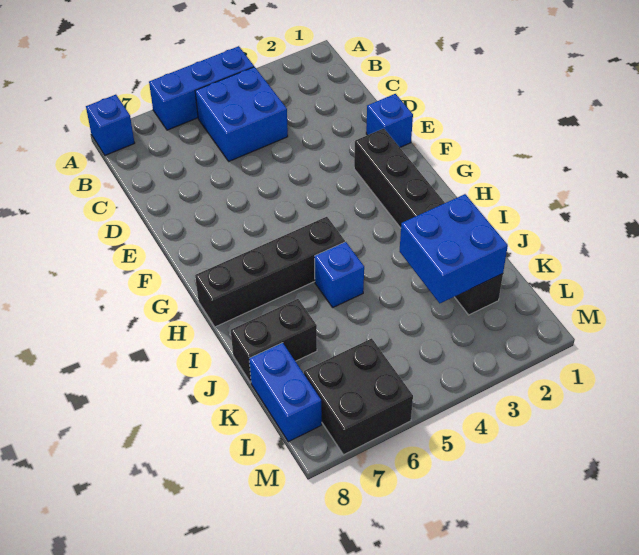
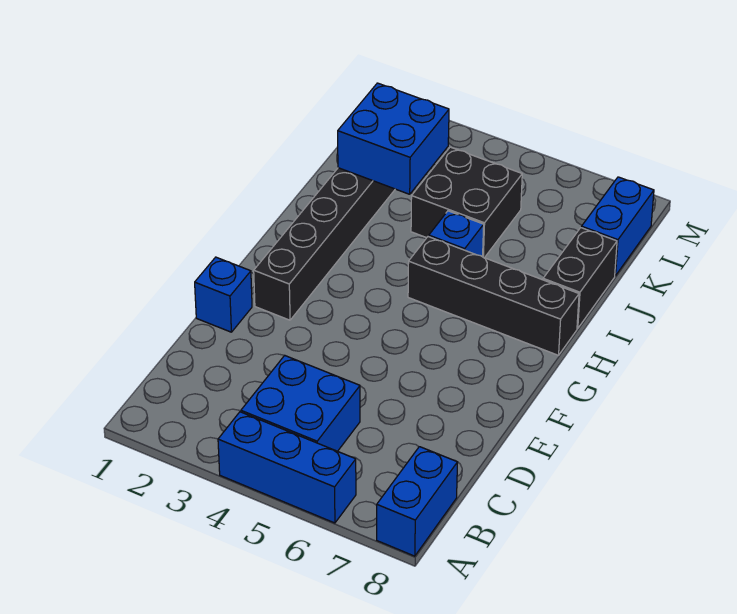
blue brick A8 level 1 -> blue brick A8:B8 level 1
black brick J7:J8 level 1 -> black brick I8:J8 level 1
black brick L6:M7 level 1 -> black brick J4:K5 level 1

